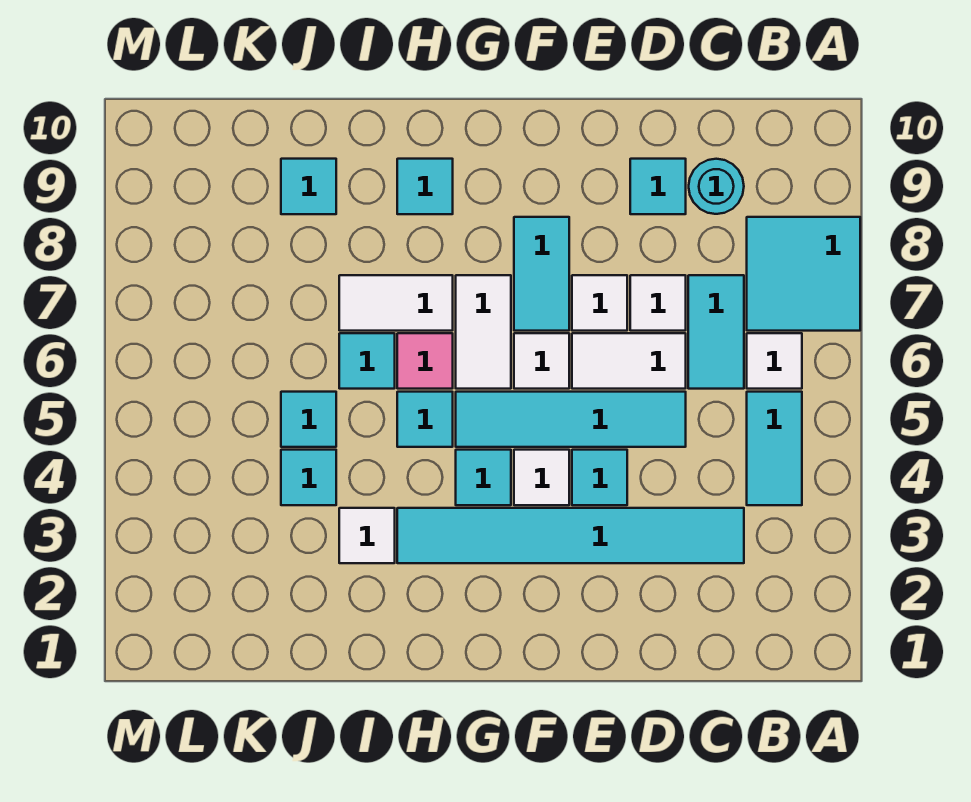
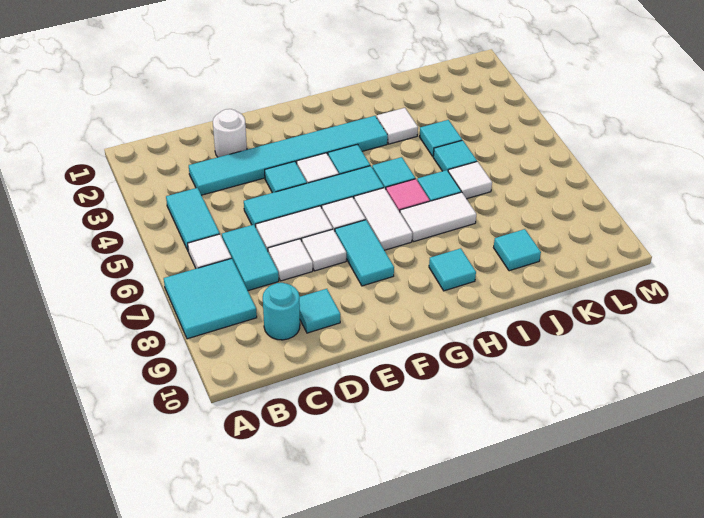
none -> white round brick D2 level 1
none -> white tile J6 level 1

